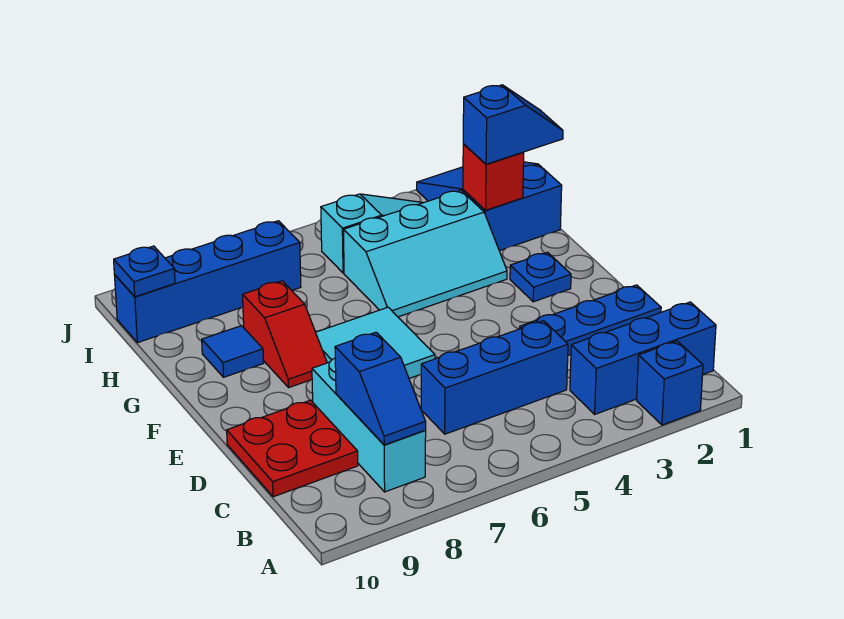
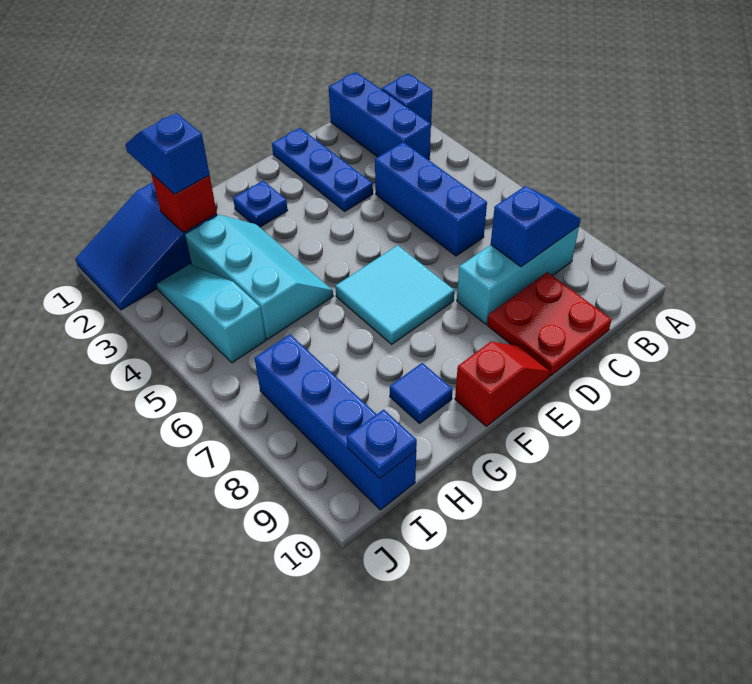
red slope F8:G8 level 1 top G -> red slope E10:F10 level 1 top F

